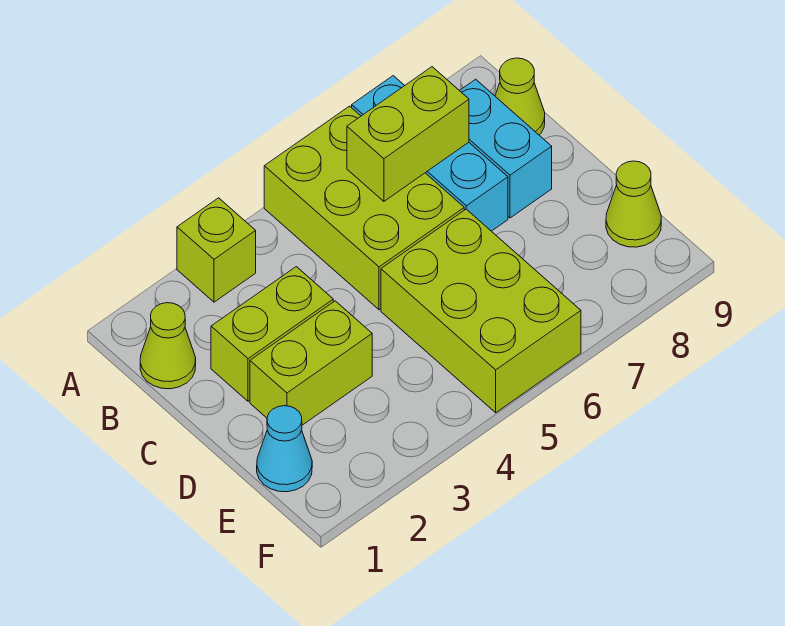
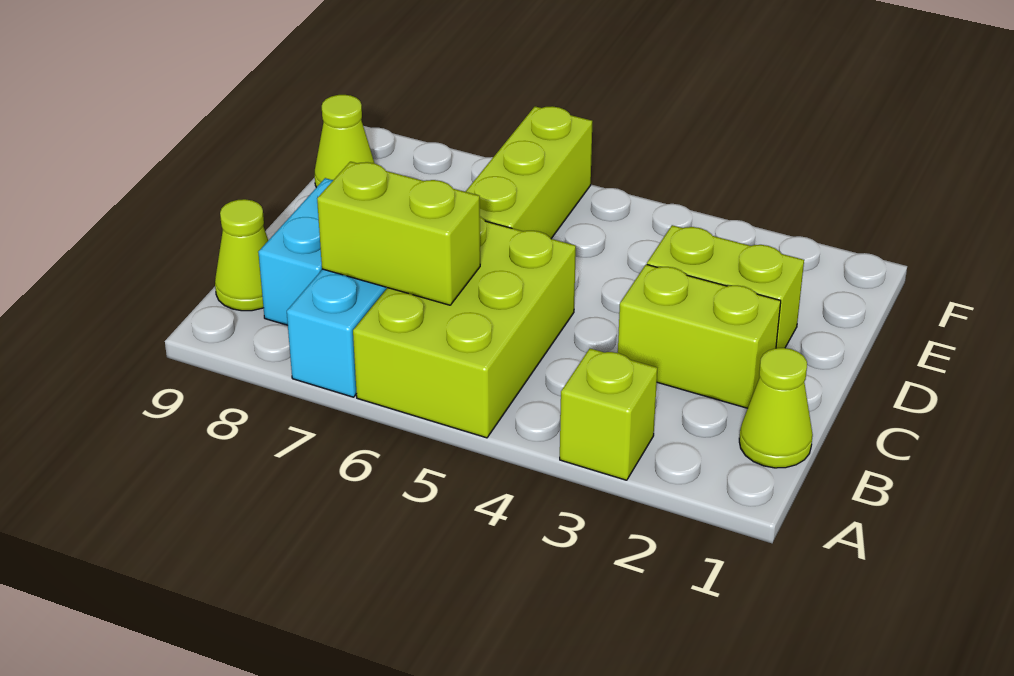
lime brick D5:F6 level 1 -> lime brick D6:F6 level 1
cyan cone E1 level 1 -> none

